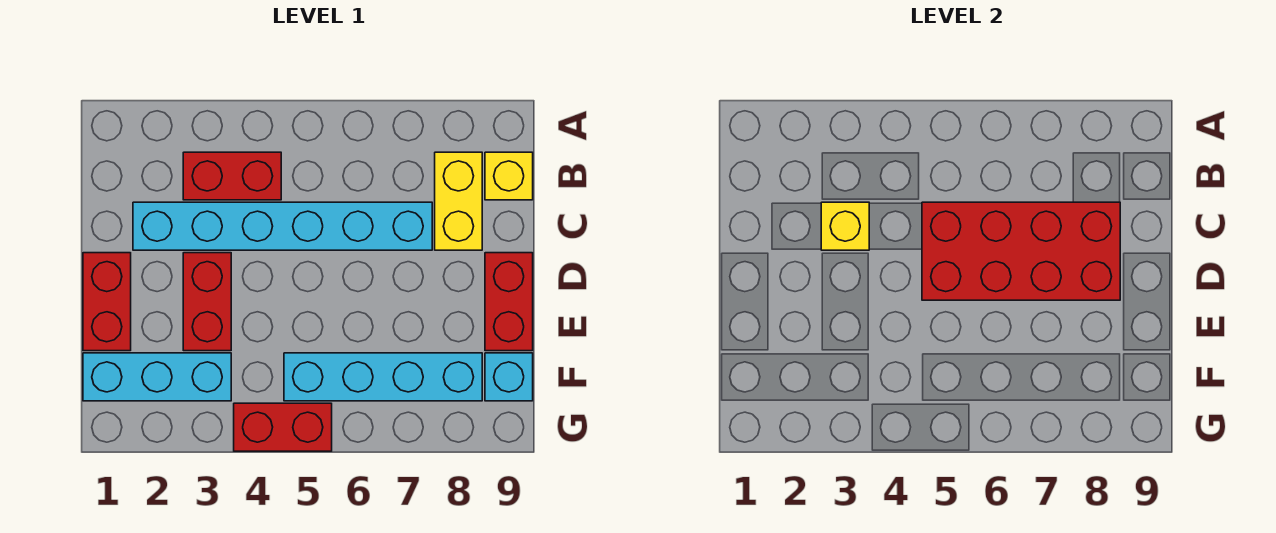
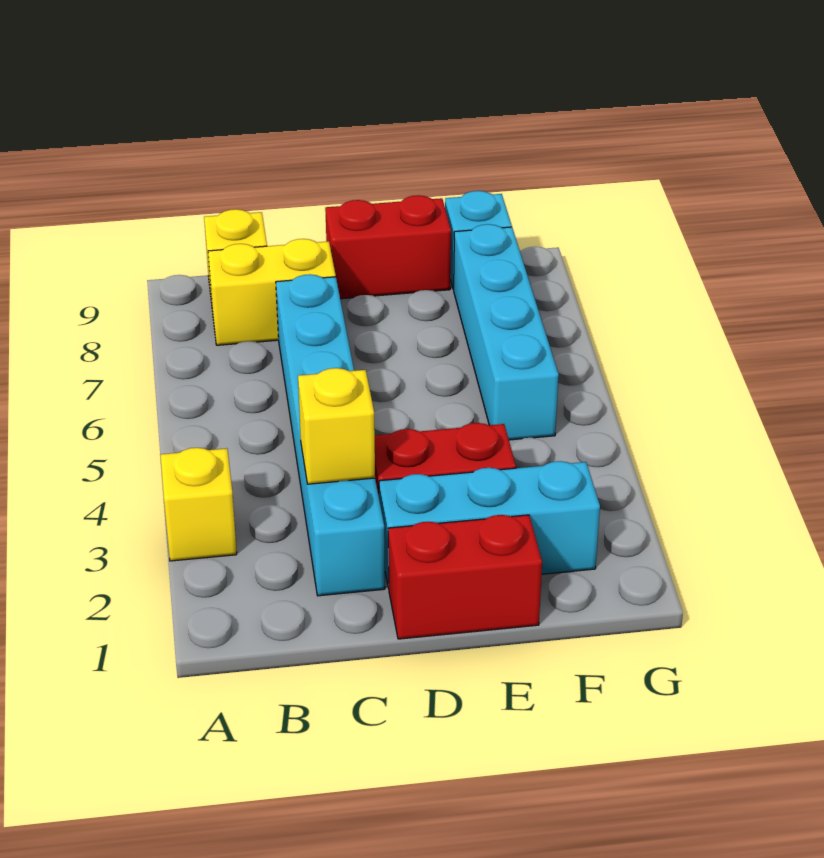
none -> yellow brick A3 level 1
red brick B3:B4 level 1 -> none
red brick C5:D8 level 2 -> none
cyan brick F1:F3 level 1 -> cyan brick D2:F2 level 1
red brick G4:G5 level 1 -> none

